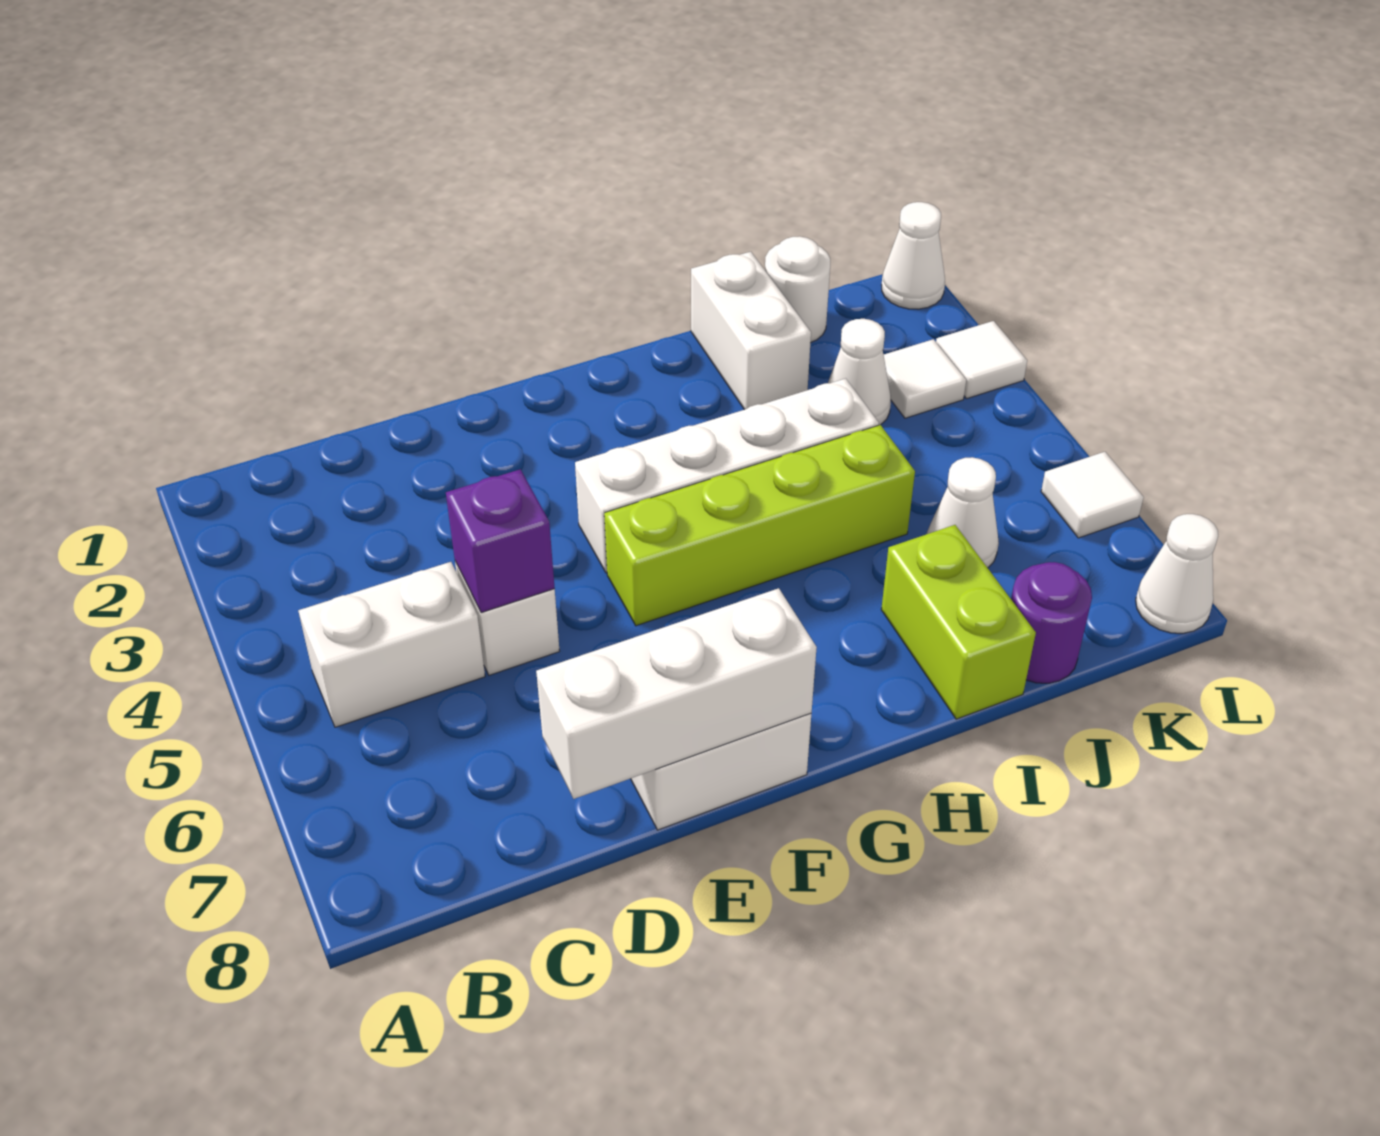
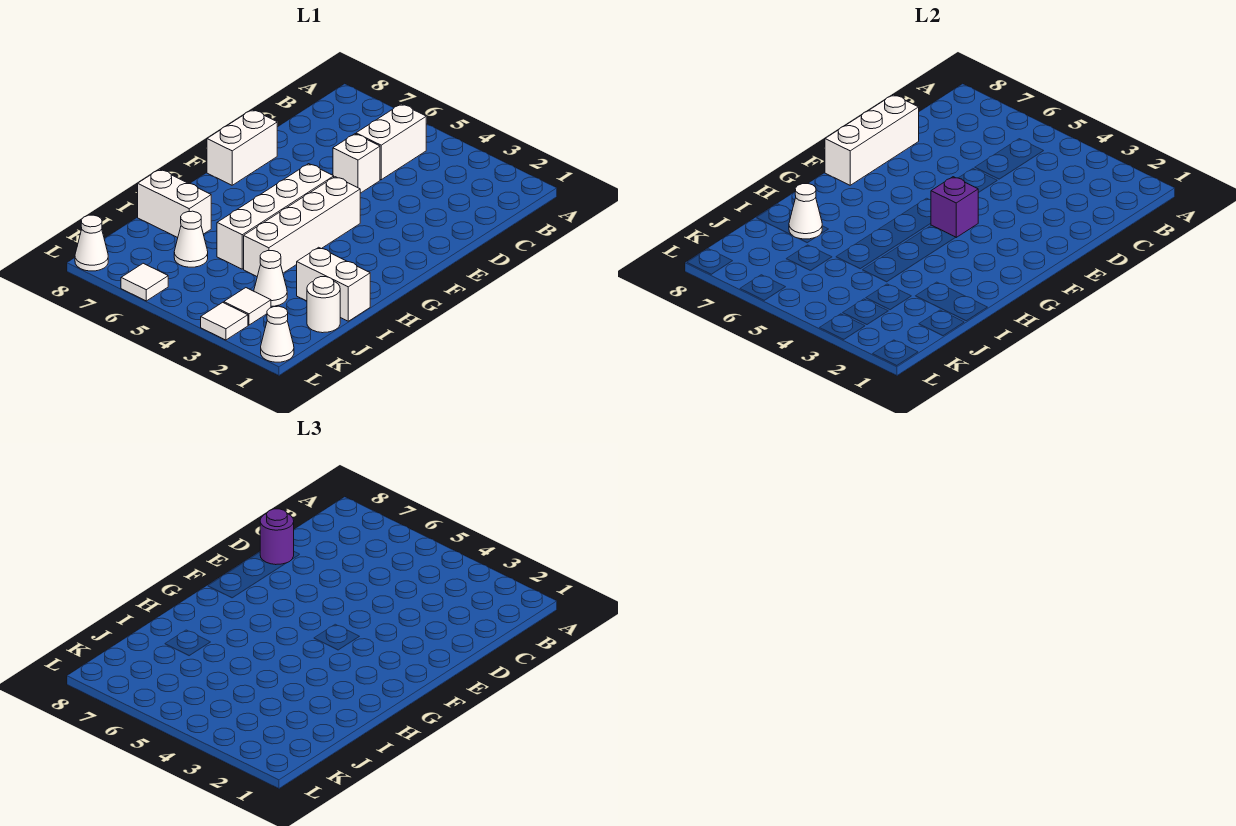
purple brick D5 level 2 -> purple brick F4 level 2
lime brick F5:I5 level 1 -> white brick F5:I5 level 1
lime brick I7:I8 level 1 -> white brick I7:I8 level 1
none -> white cone I7 level 2
purple round brick J8 level 1 -> purple round brick D8 level 3

